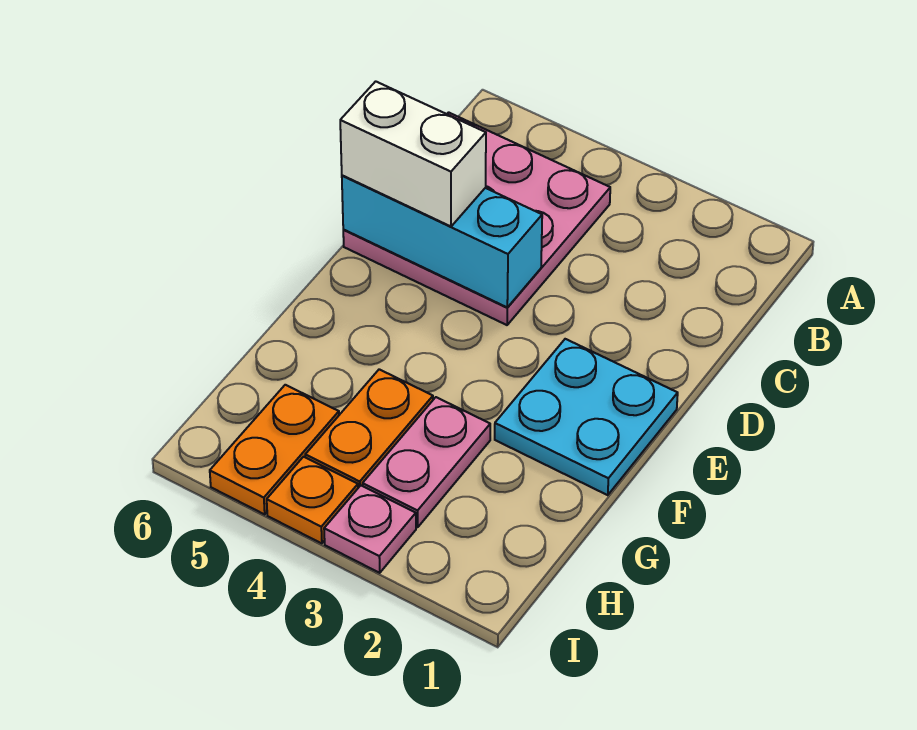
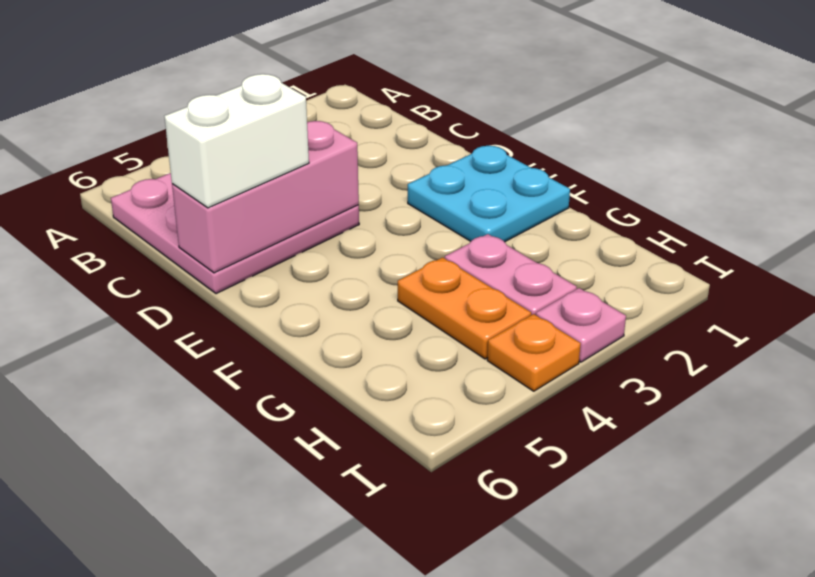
cyan brick D4:D6 level 2 -> pink brick D4:D6 level 2
orange plate H5:I5 level 1 -> none

